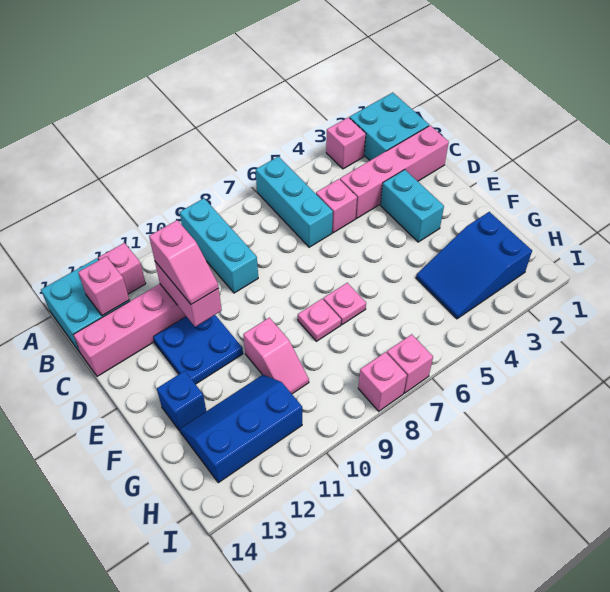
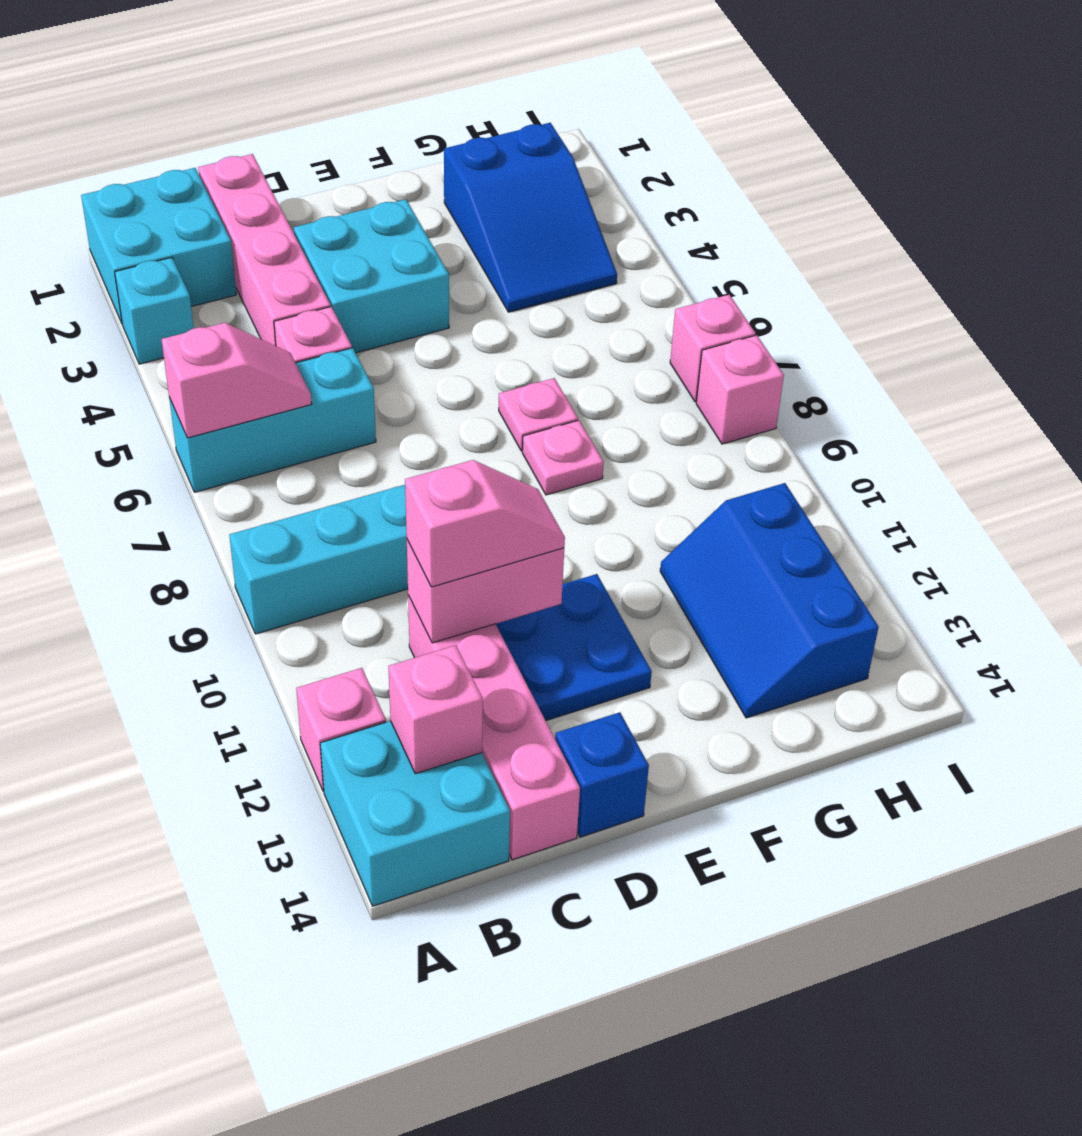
pink brick A3 level 1 -> cyan brick A3 level 1
cyan brick D3:E3 level 1 -> cyan brick D3:E4 level 1
pink slope F10:G10 level 1 top F -> pink slope A6:B6 level 2 top A
blue brick F13 level 1 -> blue brick D14 level 1

